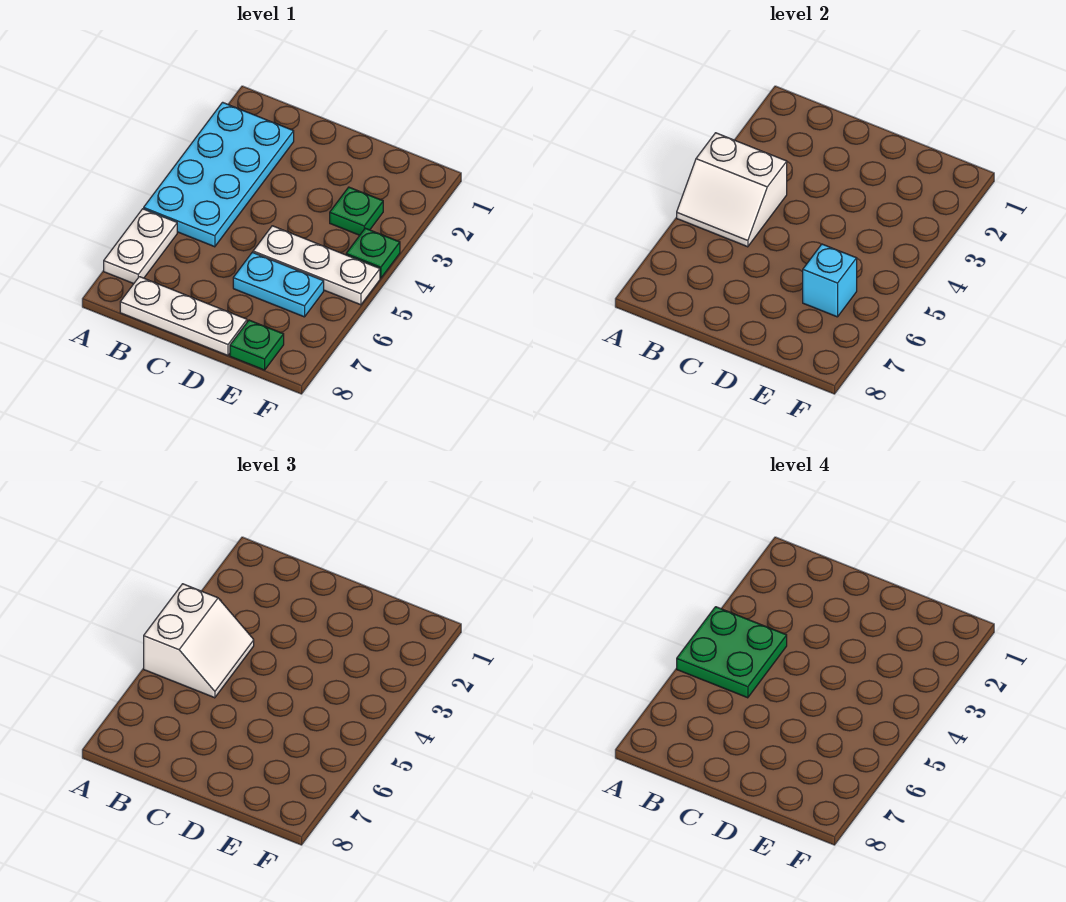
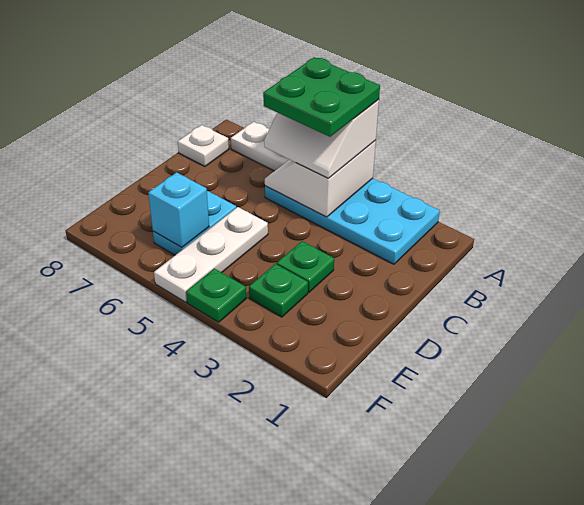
white plate B8:D8 level 1 -> white plate B8 level 1
green plate E8 level 1 -> green plate D3 level 1

